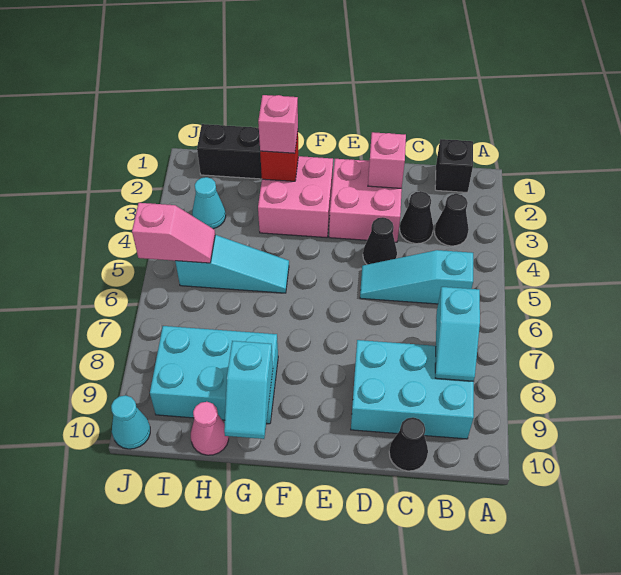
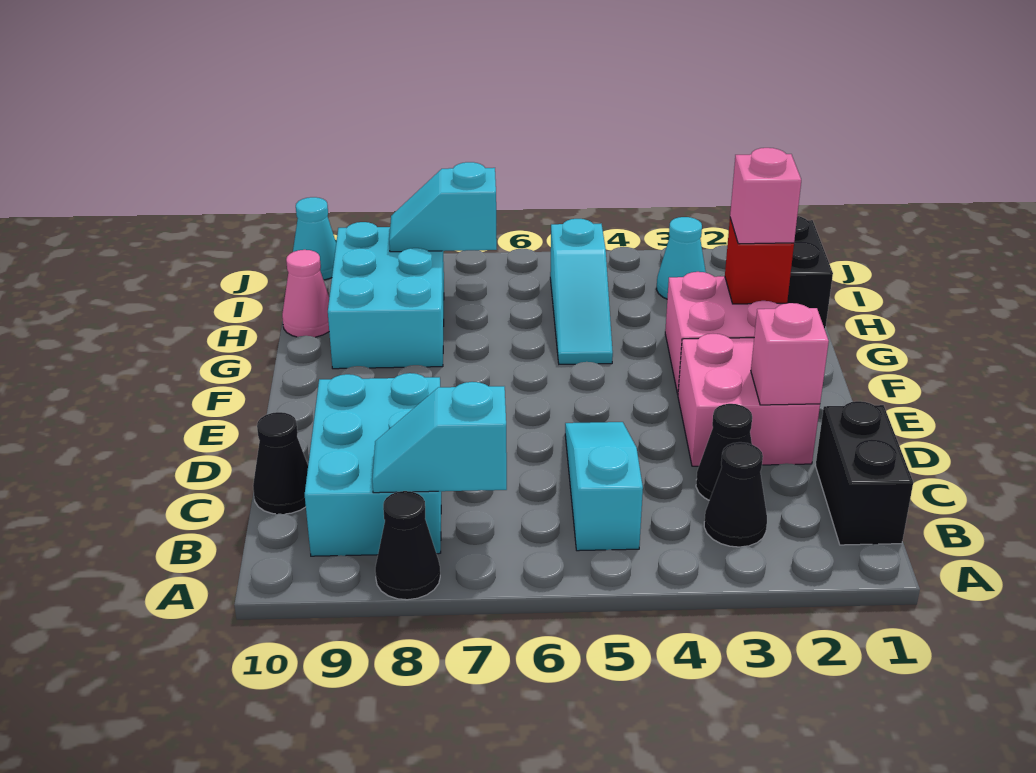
black brick B1 level 1 -> black brick B1:C1 level 1
black cone D4 level 1 -> black cone A8 level 1
cyan slope G9:G10 level 2 top 9 -> cyan slope I7:I8 level 2 top 7
pink slope I5:J5 level 2 top J -> none

